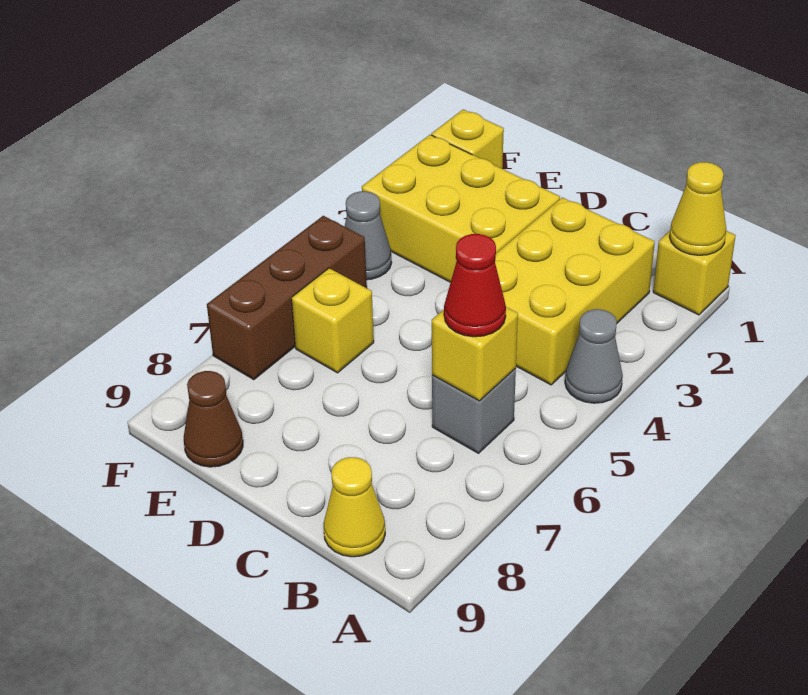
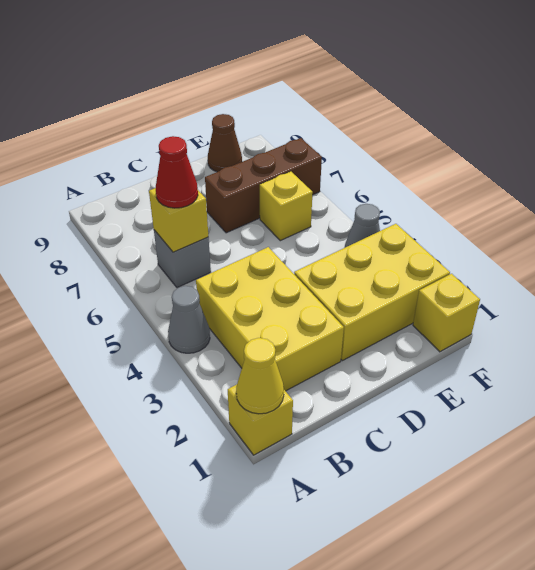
yellow cone B9 level 1 -> none
brown brick F5:F7 level 1 -> brown brick D7:F7 level 1

